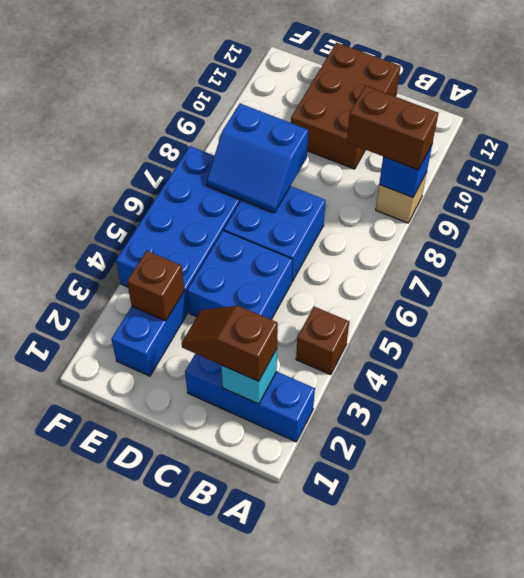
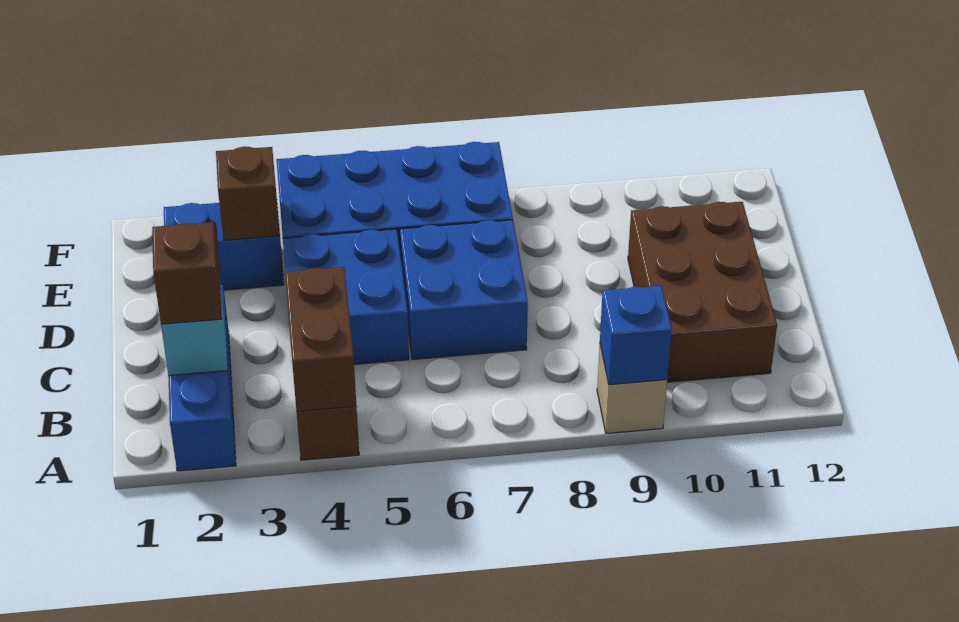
brown brick A9:B9 level 3 -> brown brick A4:B4 level 2
brown brick C10:D12 level 1 -> brown brick B10:D11 level 1
blue slope D7:E8 level 2 top 8 -> none

